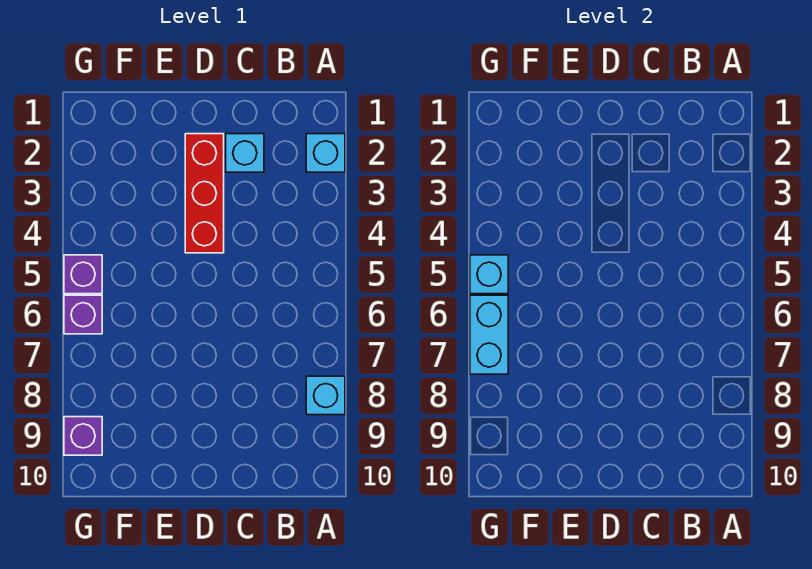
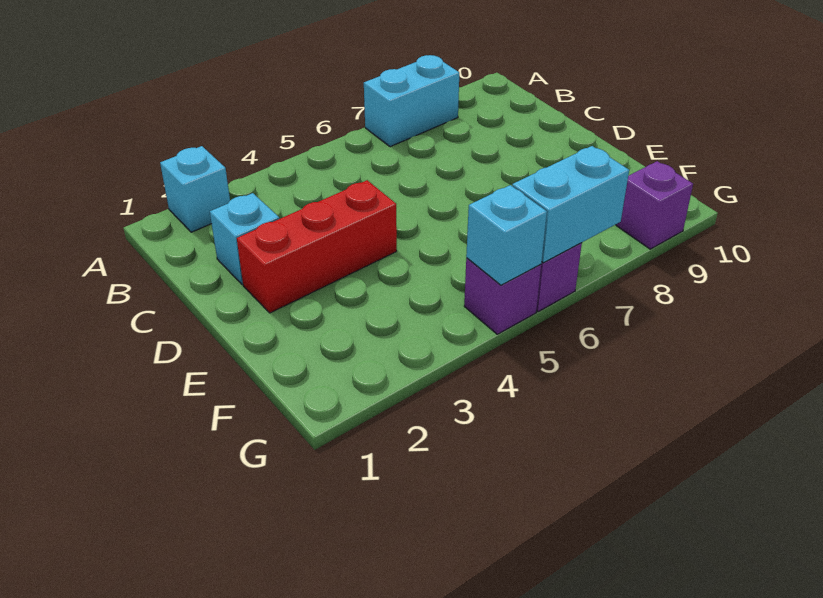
cyan brick A8 level 1 -> cyan brick A7:A8 level 1

